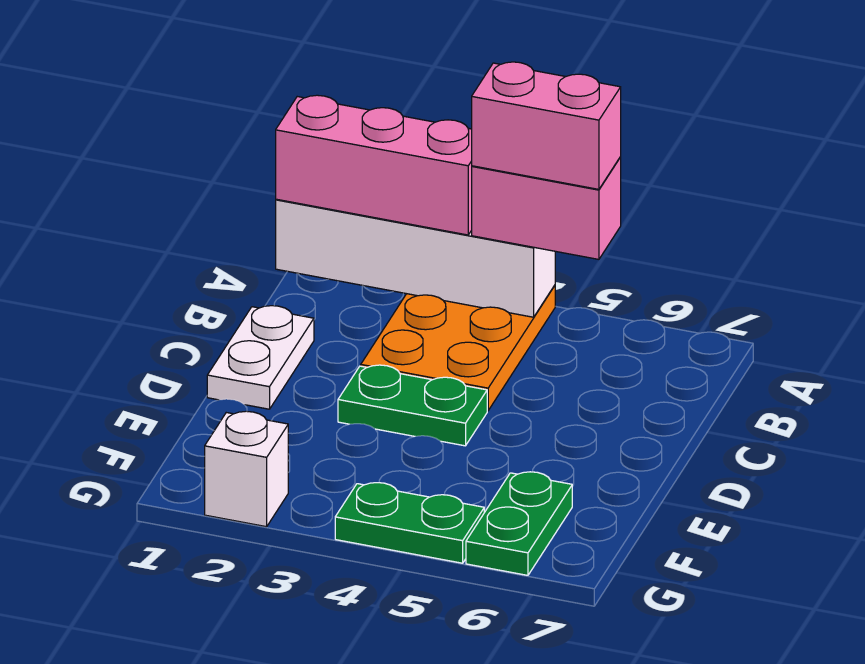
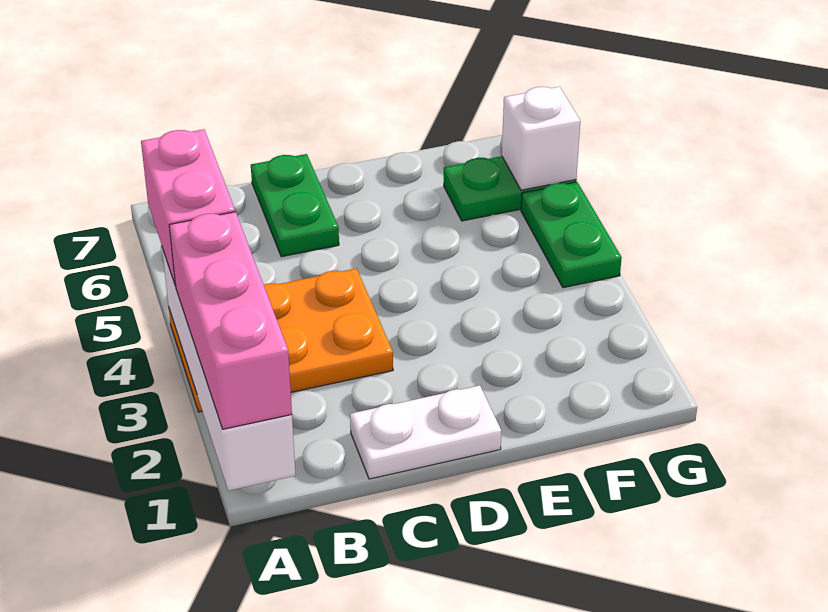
pink brick A4:A5 level 4 -> none
green plate D3:D4 level 1 -> green plate C6:C7 level 1
white brick G2 level 1 -> white brick G6 level 2

